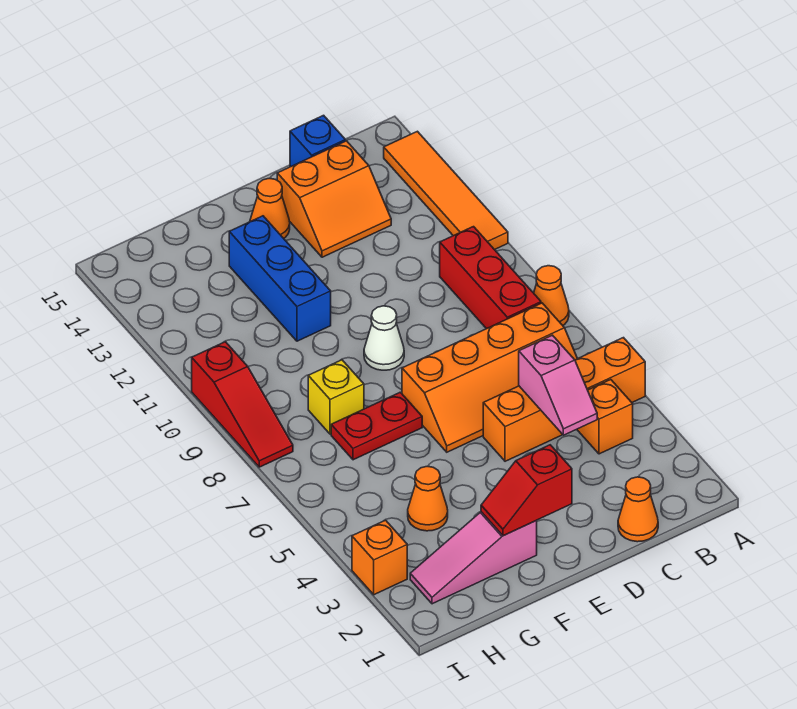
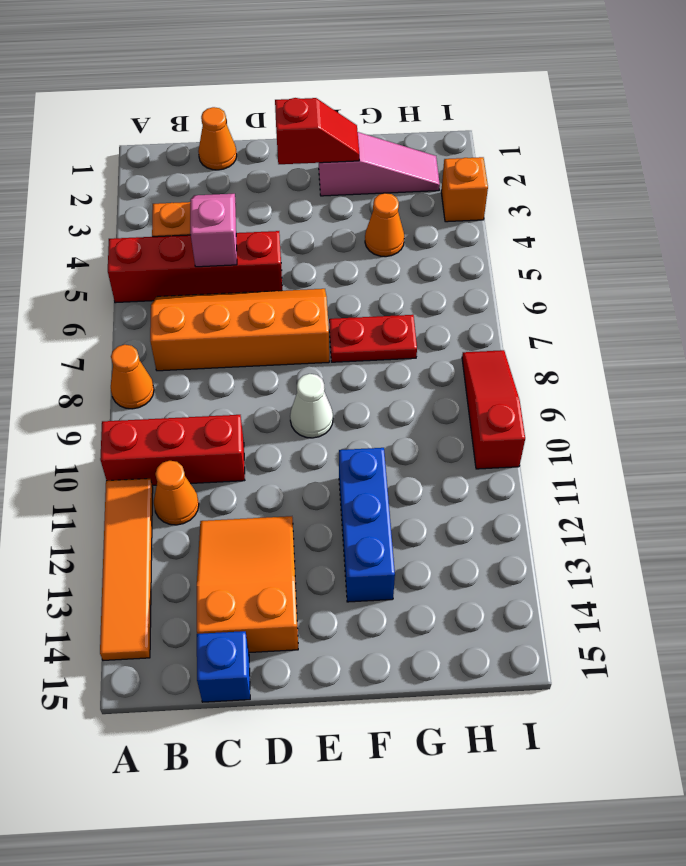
orange brick A5:D5 level 1 -> red brick A5:D5 level 1
red brick B8:B10 level 1 -> red brick A10:C10 level 1
orange slope C13:D14 level 1 top 14 -> orange slope C12:D14 level 1 top 14
orange cone E14 level 1 -> orange cone B11 level 1
yellow brick G8 level 1 -> none

